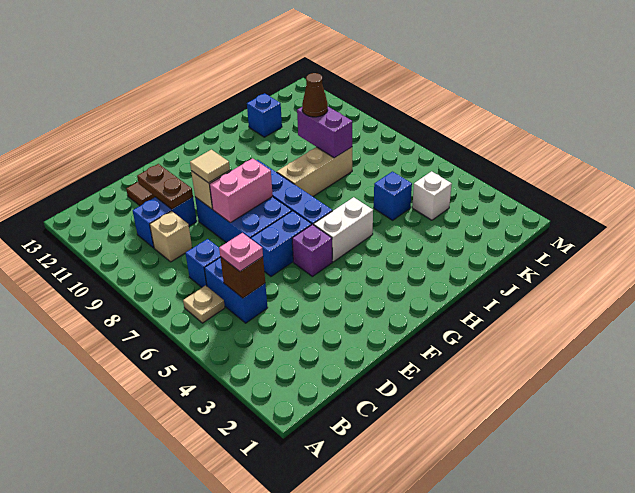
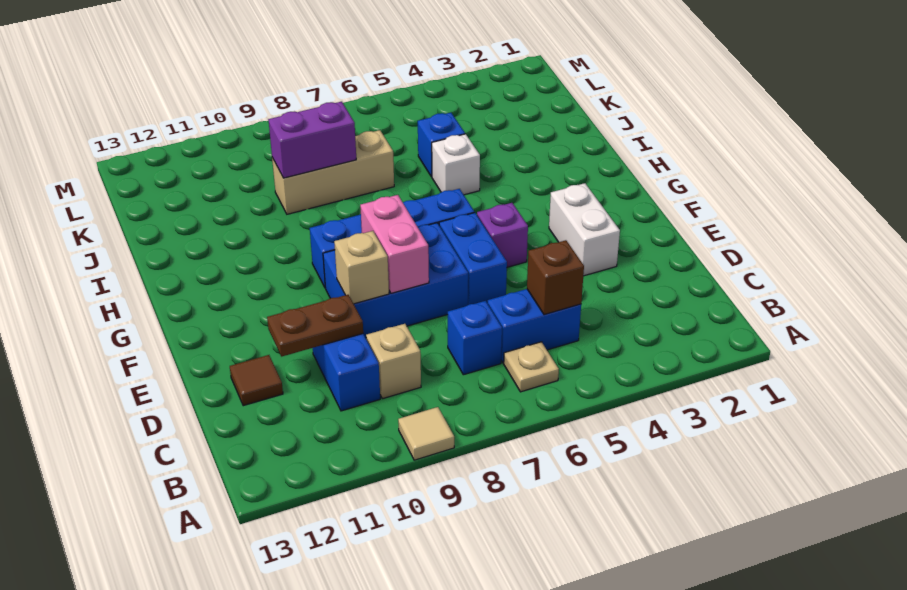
pink plate C5 level 3 -> none
tan tile E9 level 3 -> tan tile A9 level 1
white brick G5:H5 level 1 -> white brick E3:F3 level 1
tan brick H8:J8 level 1 -> tan brick J7:J9 level 1
brown cone J9 level 3 -> none
blue brick J12 level 1 -> none
white brick K4 level 1 -> white brick I5 level 1

